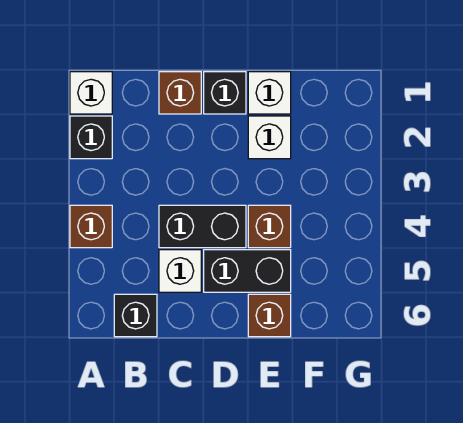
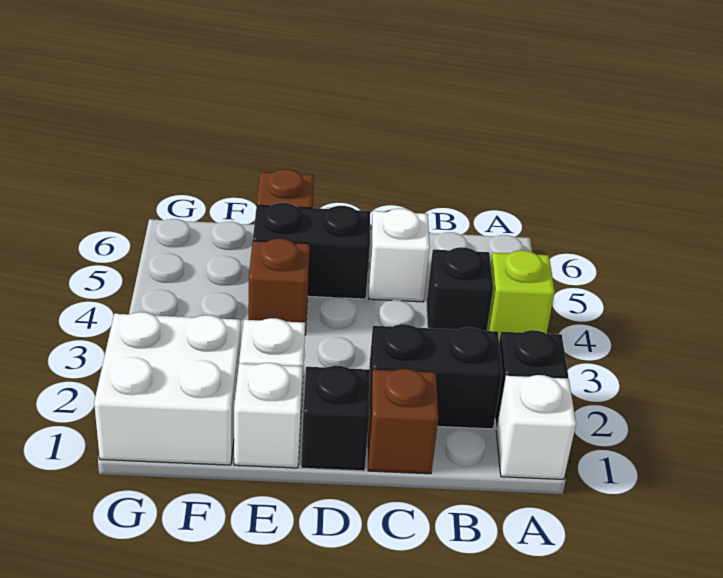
brown brick A4 level 1 -> lime brick A4 level 1
black brick B6 level 1 -> black brick B4 level 1
black brick C4:D4 level 1 -> black brick B2:C2 level 1
none -> white brick F1:G2 level 1

